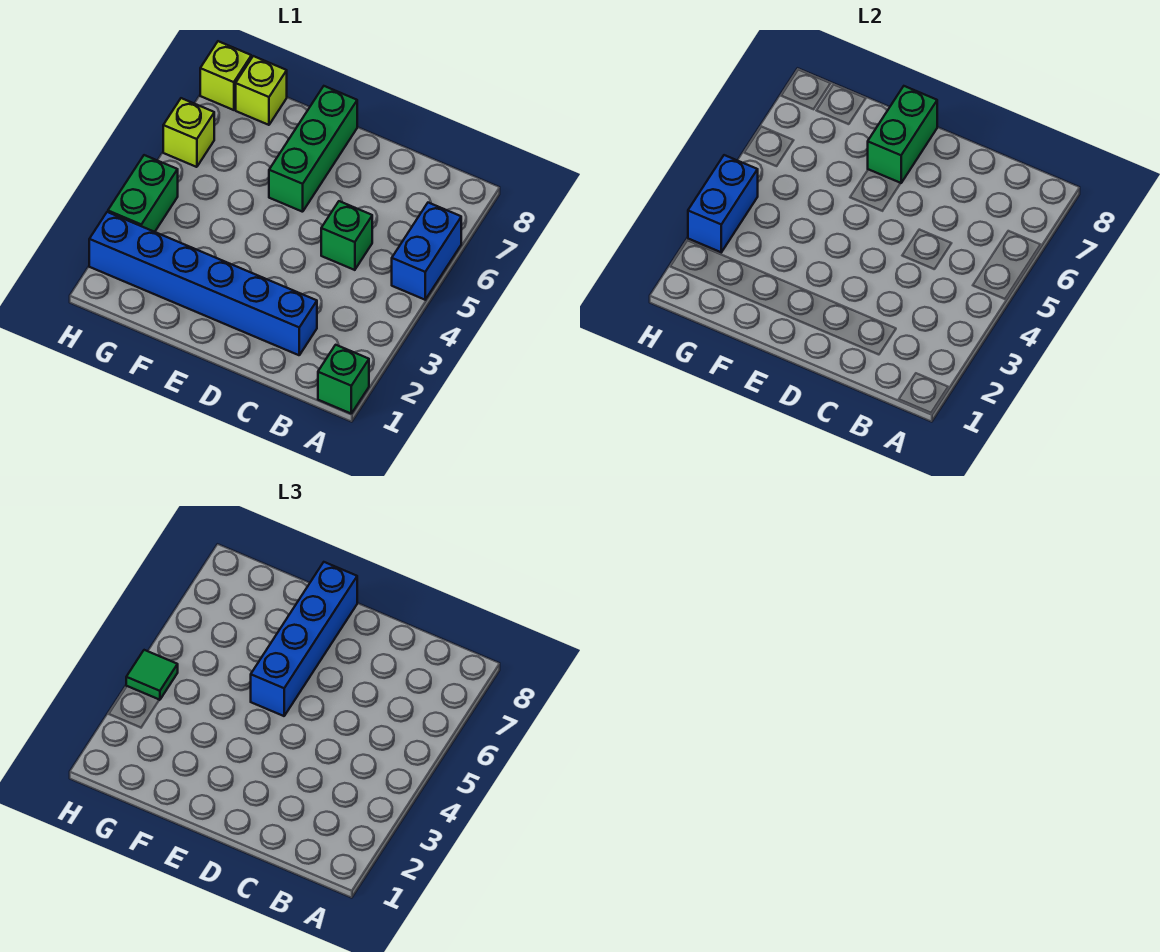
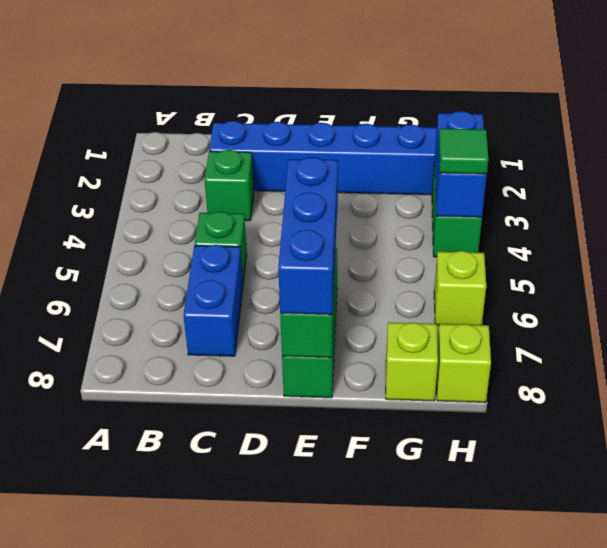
green brick A1 level 1 -> green brick C3 level 1
blue brick A5:A6 level 1 -> blue brick C6:C7 level 1
blue brick E5:E8 level 3 -> blue brick E6:E8 level 3

